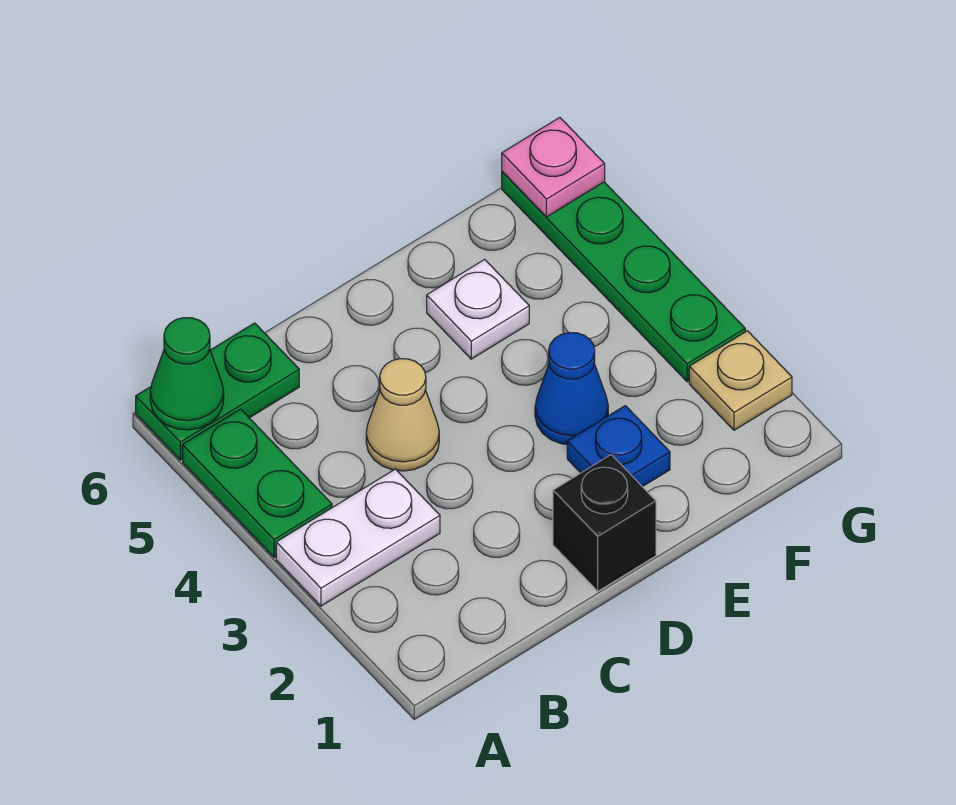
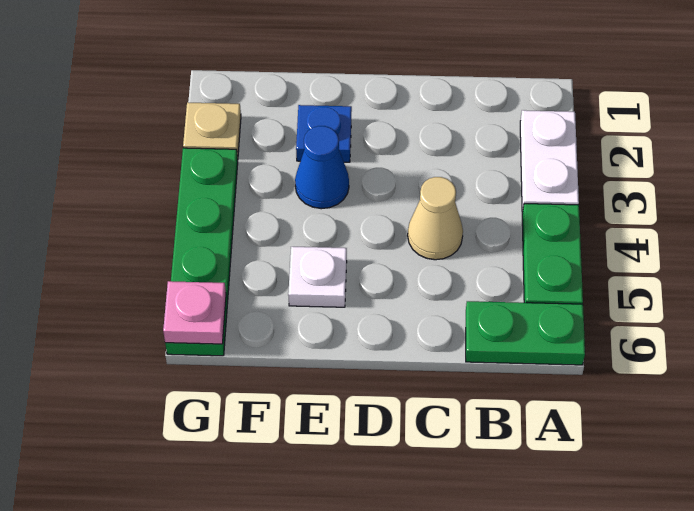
white plate A3:B3 level 1 -> white plate A2:A3 level 1
green cone A6 level 2 -> none
black brick D1 level 1 -> none

